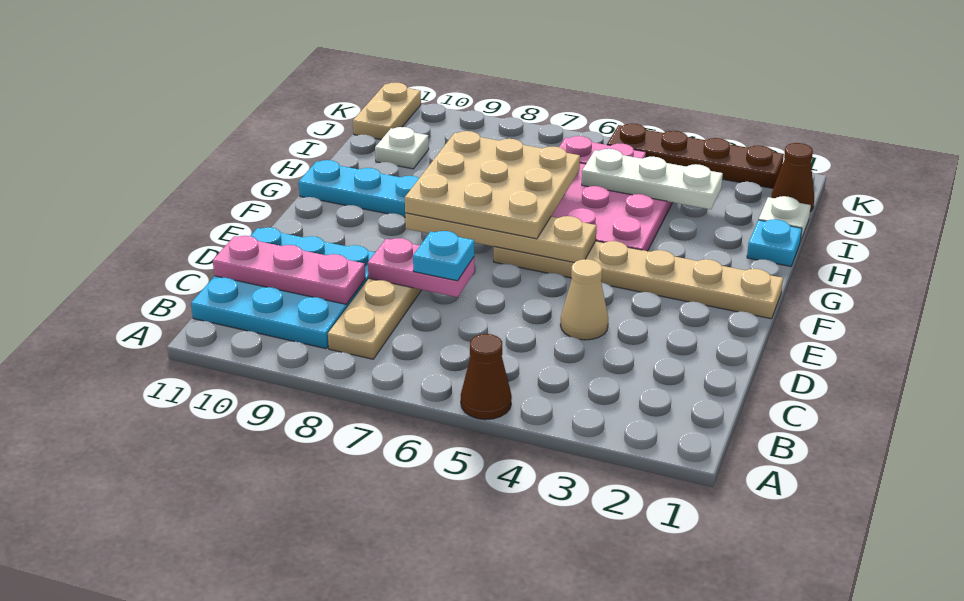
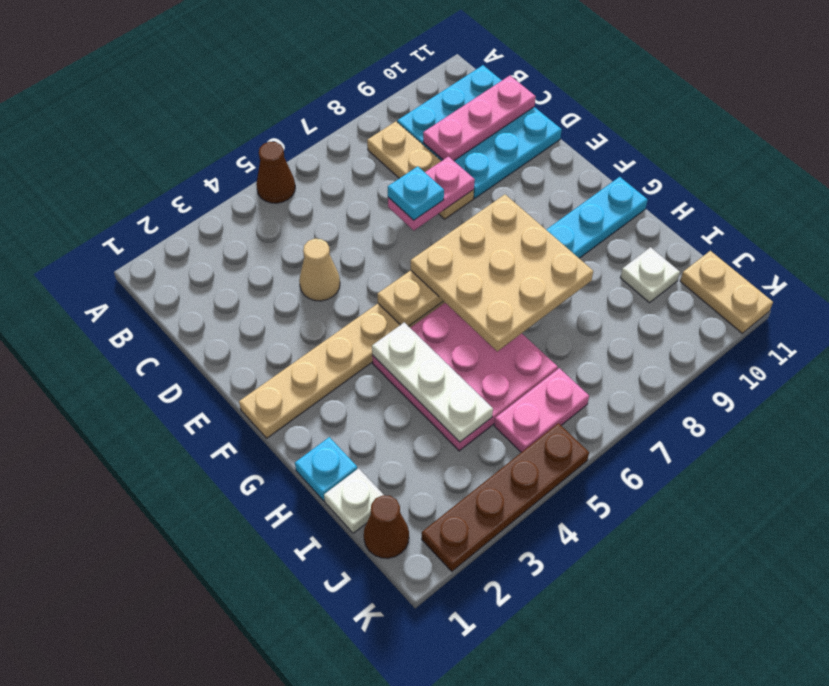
white plate I3:I5 level 2 -> white plate G4:I4 level 2

